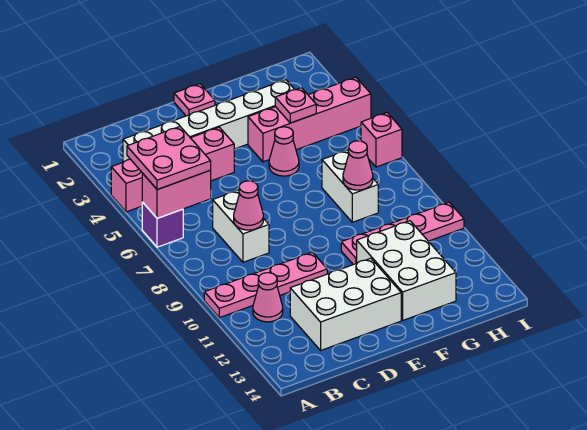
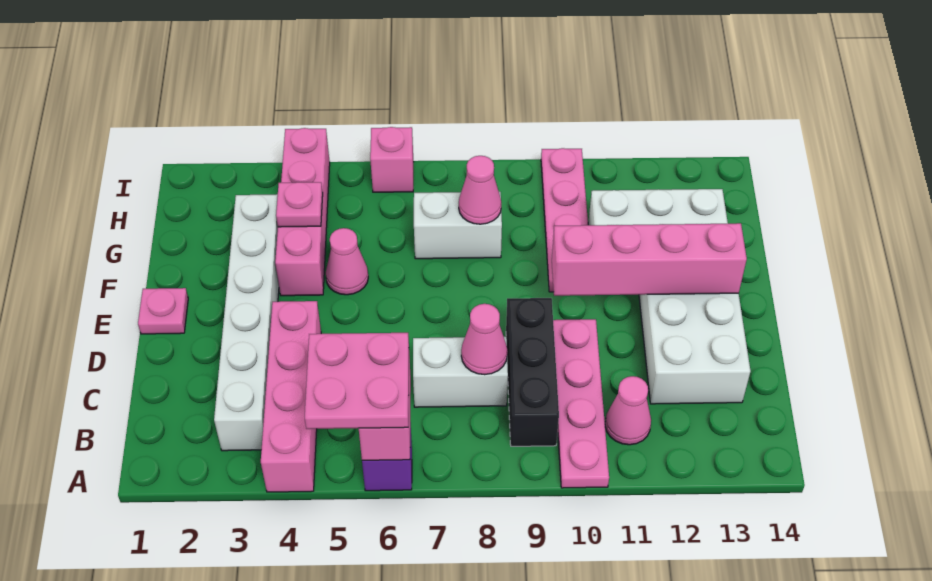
none -> black brick B9:D9 level 1
none -> pink brick E10:E13 level 2

